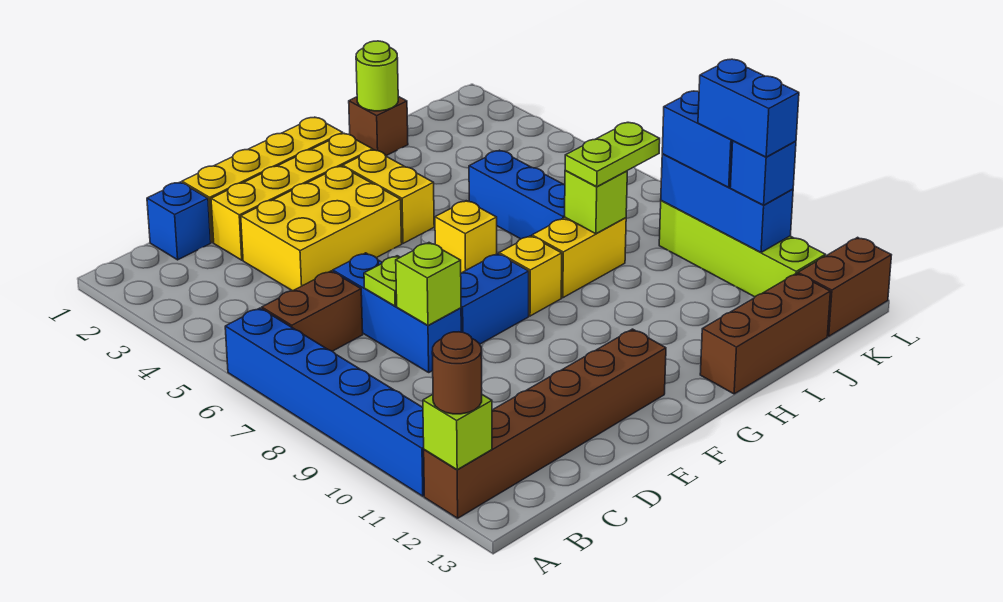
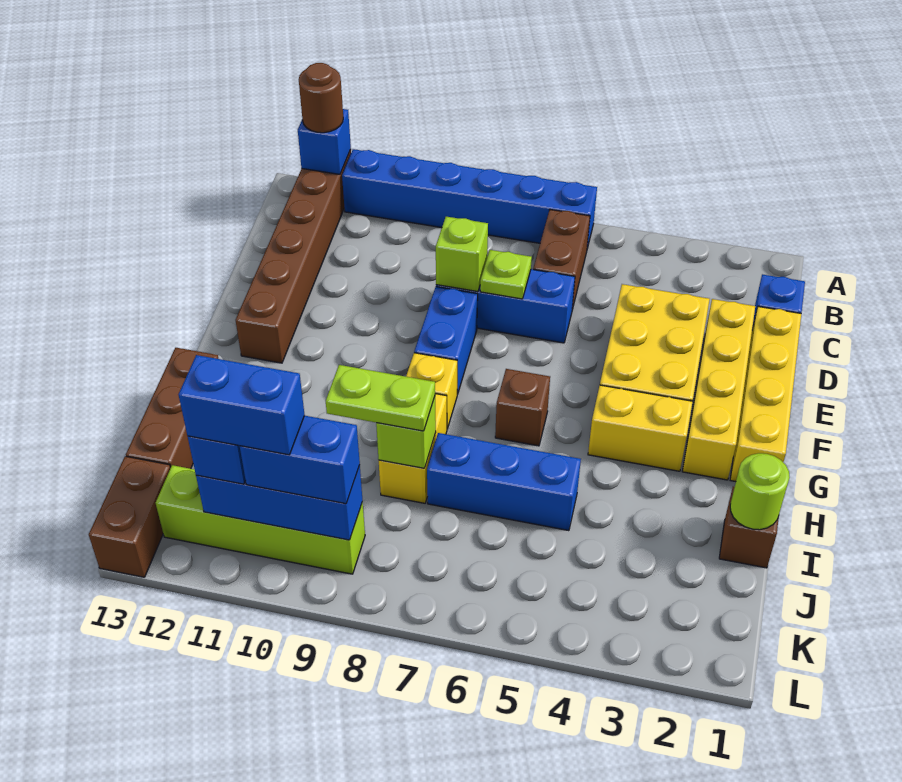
lime brick A12 level 2 -> blue brick A12 level 2
yellow brick G6 level 1 -> brown brick G6 level 1
lime plate I8:J8 level 3 -> lime plate I8:I9 level 3

